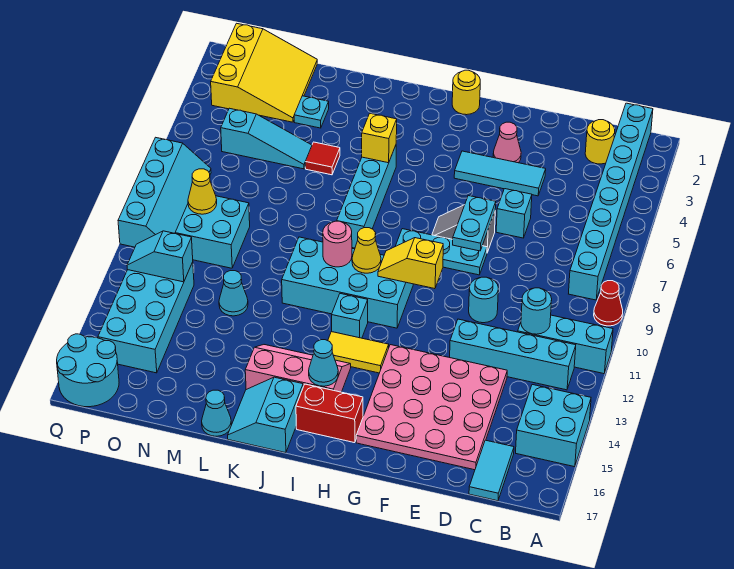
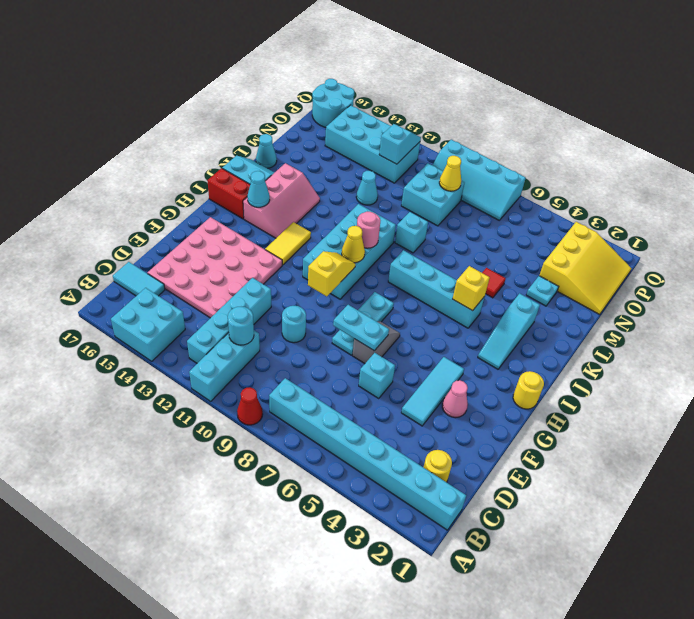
red brick H16:I16 level 1 -> red brick I16:I17 level 1
cyan brick I12 level 1 -> cyan brick L9 level 1
cyan slope M5:O5 level 1 top O -> cyan slope I3:K3 level 1 top K
yellow slope N1:P3 level 1 top P -> yellow slope N1:P3 level 1 top 3

